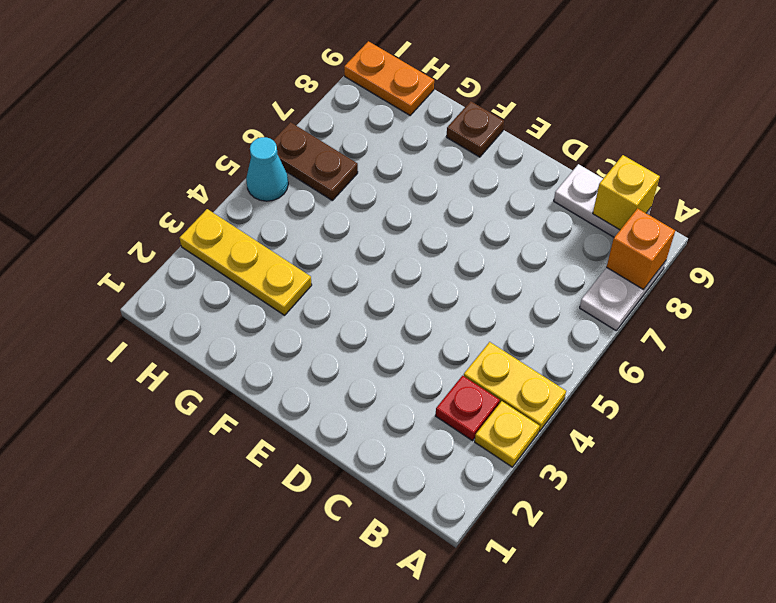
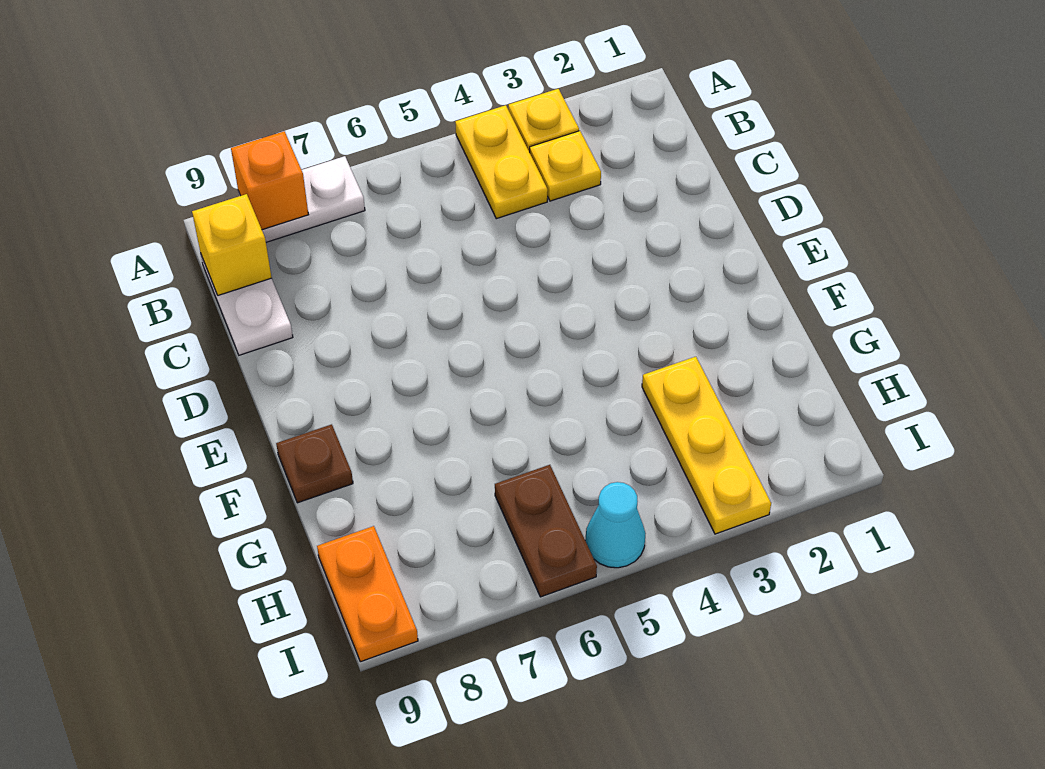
red plate B3 level 1 -> yellow plate B3 level 1

